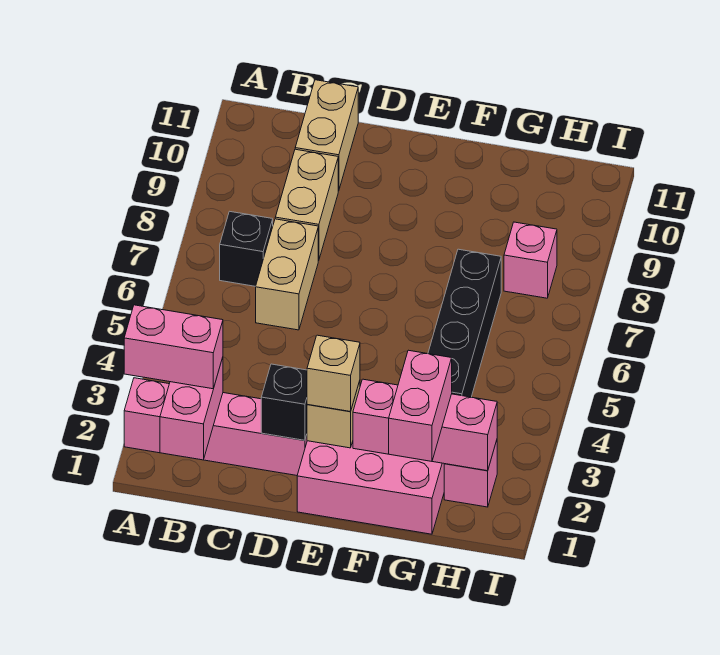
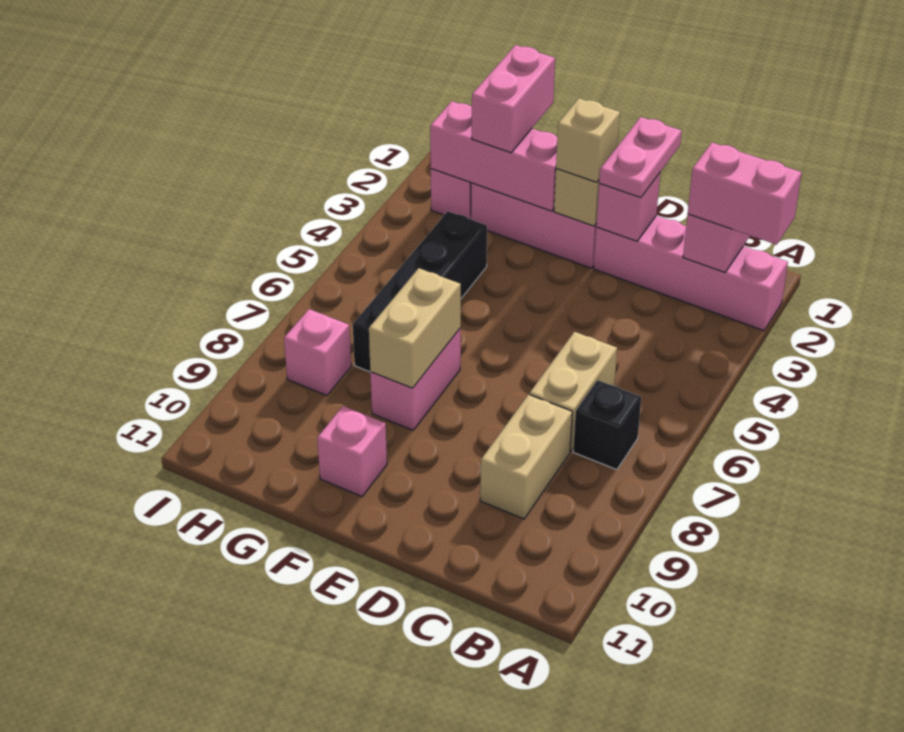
tan brick C10:C11 level 1 -> tan brick F7:F8 level 2
none -> pink plate D1:D2 level 3
black brick D2 level 2 -> pink brick D2 level 2
none -> pink brick F7:F8 level 1
none -> pink brick F10 level 1

